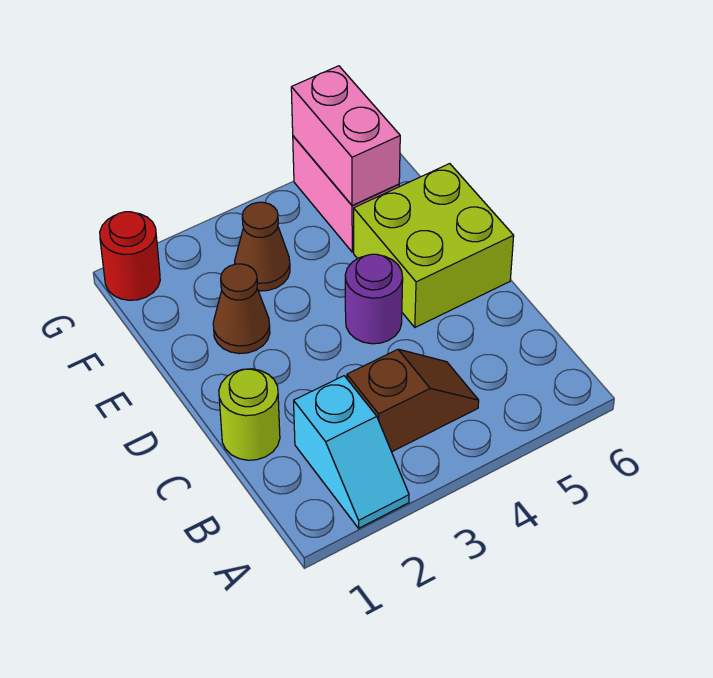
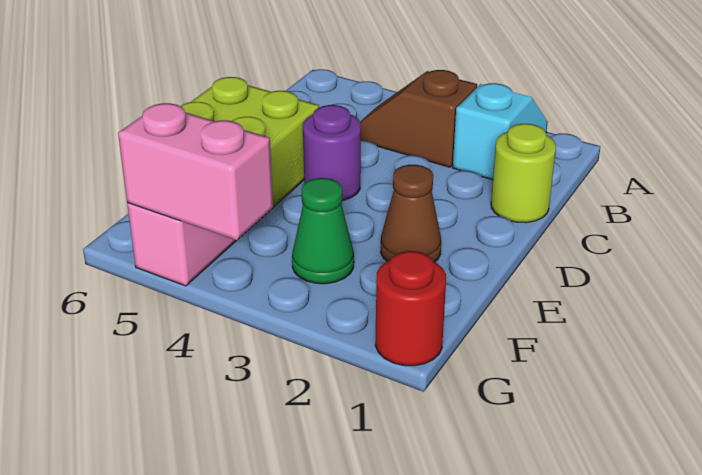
brown cone F3 level 1 -> green cone F3 level 1
pink brick F5:G5 level 2 -> pink brick G4:G5 level 2

